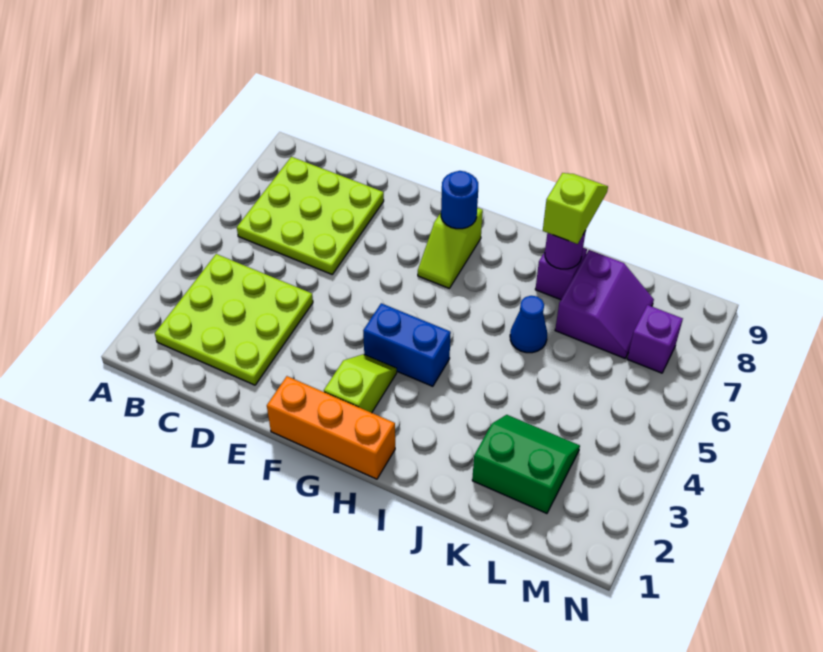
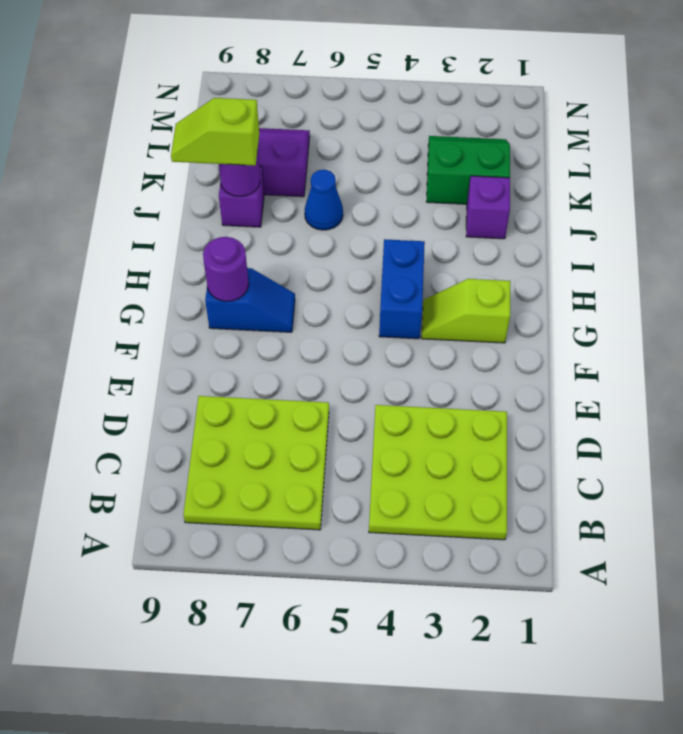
orange brick F1:H1 level 1 -> none
lime slope G7:G8 level 1 top 8 -> blue slope G7:G8 level 1 top 8
blue round brick G8 level 2 -> purple round brick G8 level 2
green slope K2:L3 level 1 top 2 -> green slope K2:L3 level 1 top K
purple brick M7 level 1 -> purple brick J2 level 1

